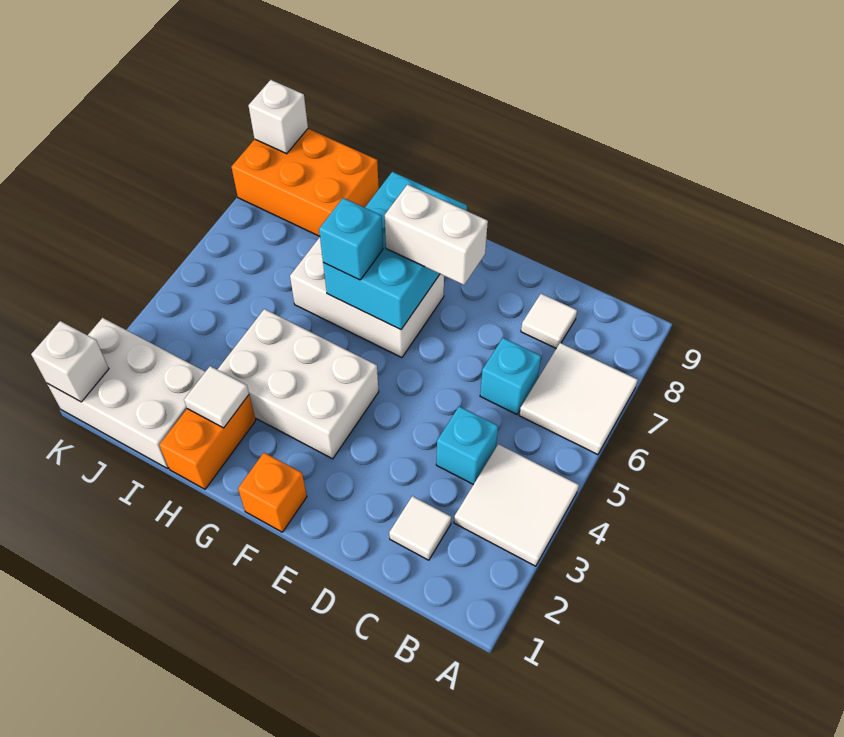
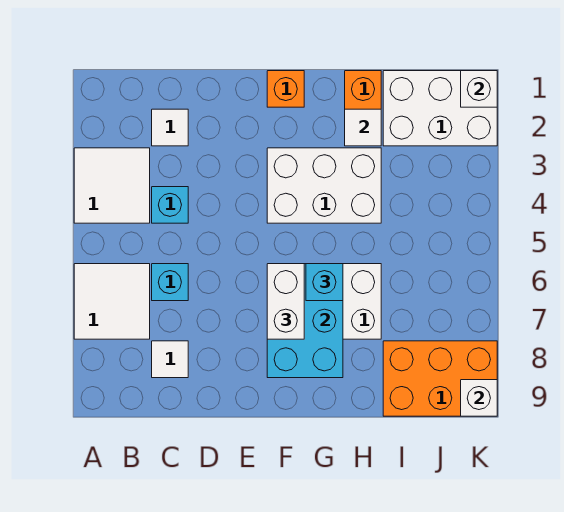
white brick E7:F7 level 3 -> white brick F6:F7 level 3

